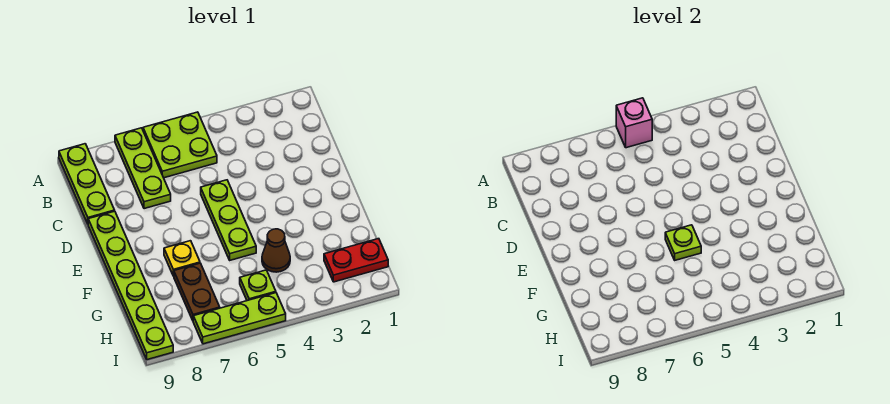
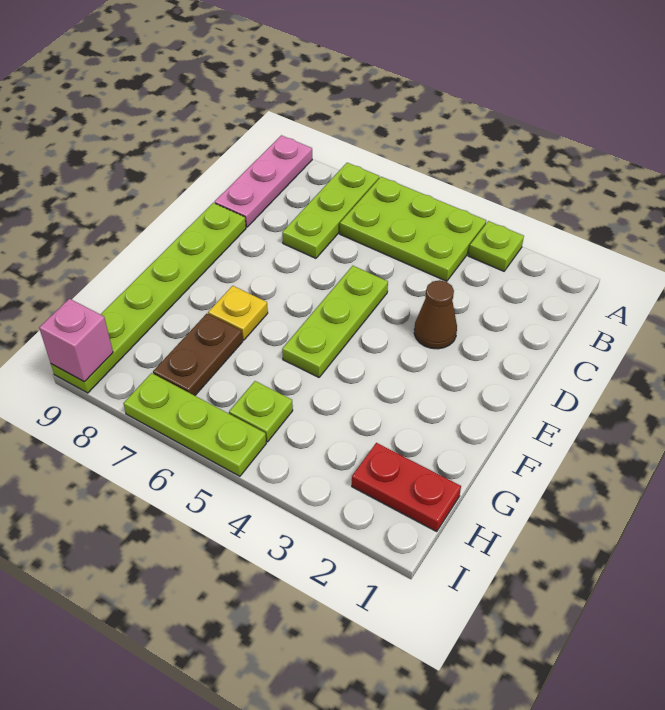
lime plate A5:B6 level 1 -> lime plate A4:B6 level 1
pink brick A5 level 2 -> pink brick I9 level 2
lime plate A9:C9 level 1 -> pink plate A9:C9 level 1
lime plate F5 level 2 -> lime plate A3 level 1
brown cone G4 level 1 -> brown cone D3 level 1

